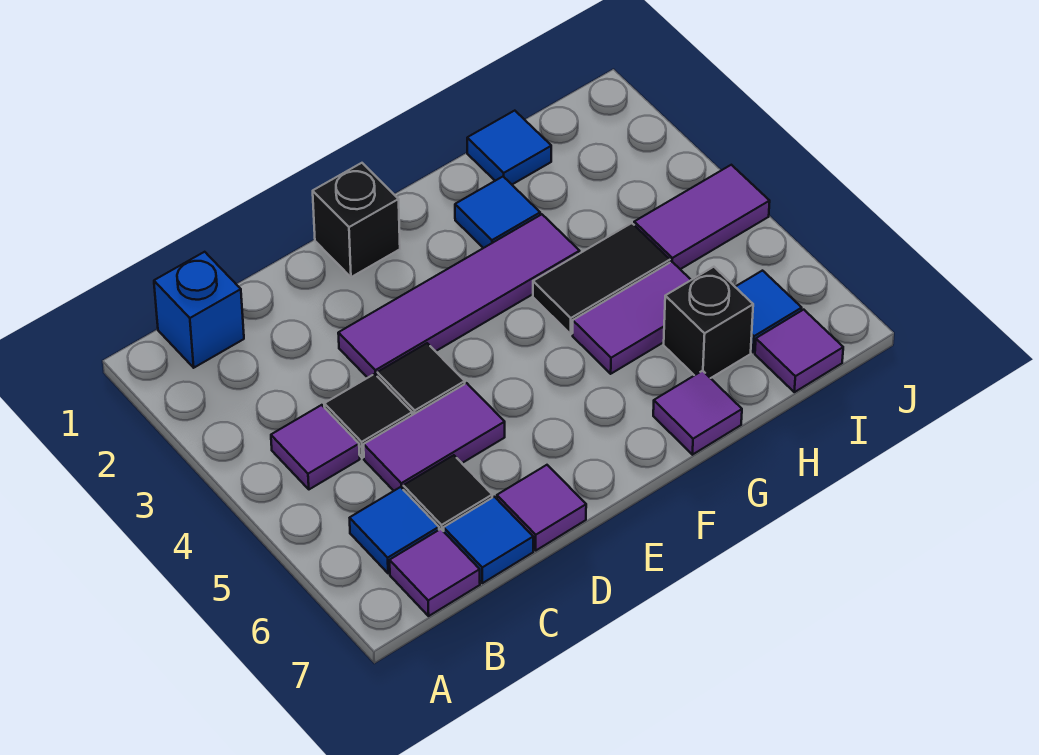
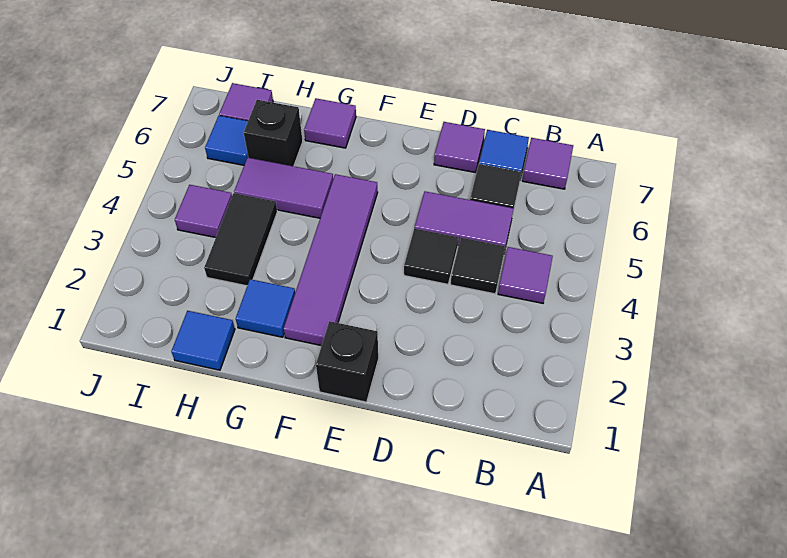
blue brick B1 level 1 -> none
blue tile B6 level 1 -> none
purple tile D3:G3 level 1 -> purple tile F2:F5 level 1
black tile G4:H4 level 1 -> black tile H3:H4 level 1
purple tile I4:J4 level 1 -> purple tile I4 level 1

